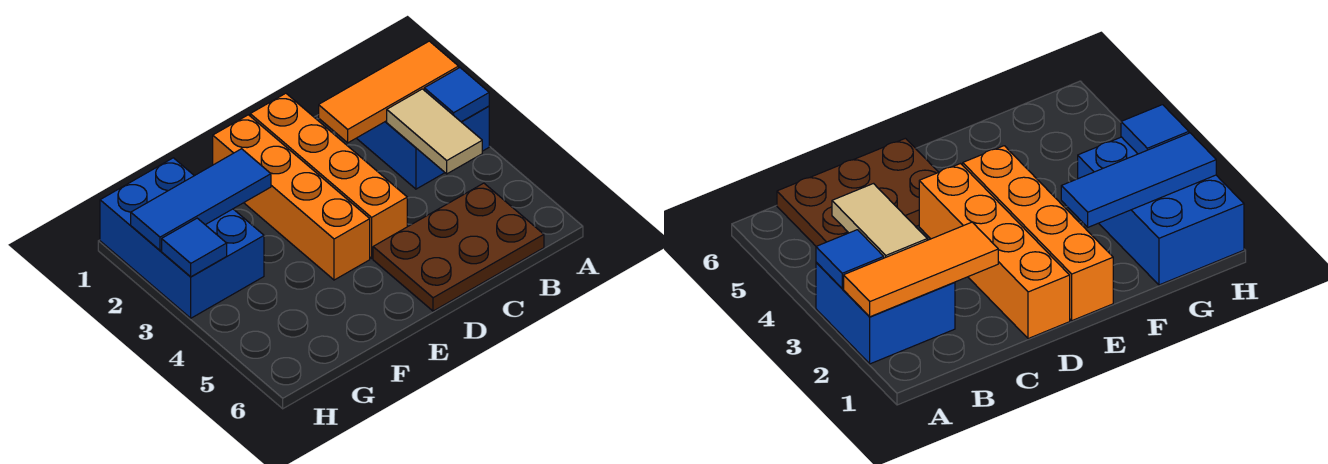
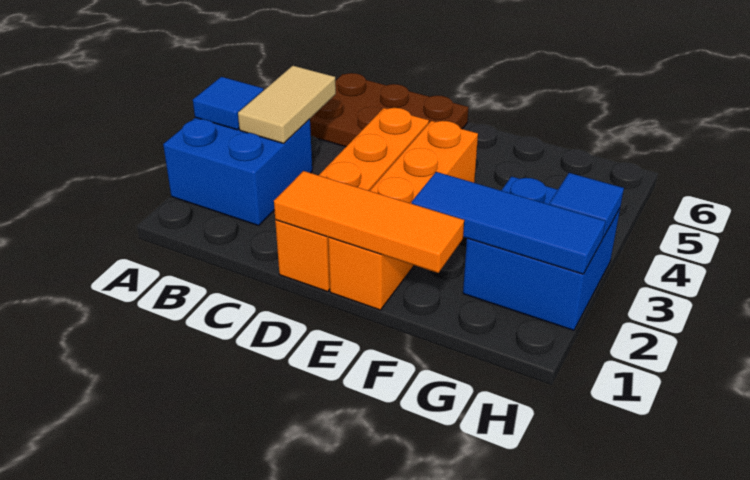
orange tile A2:C2 level 2 -> orange tile D1:F1 level 2
blue brick G1:H3 level 1 -> blue brick G2:H3 level 1

